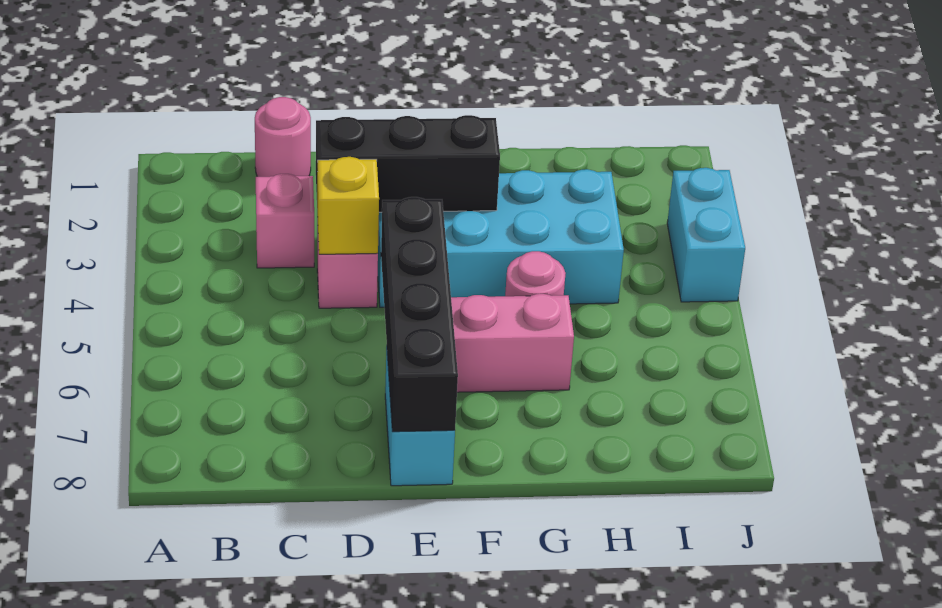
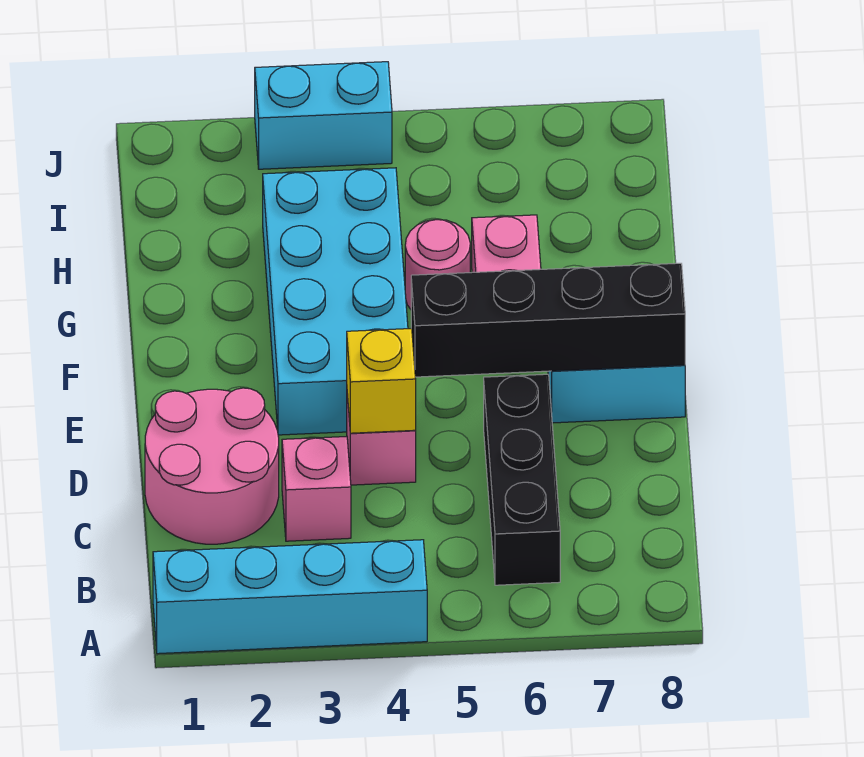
none -> cyan brick A1:A4 level 1
pink round brick C1 level 1 -> pink round brick C1:D2 level 1
black brick D3:F3 level 2 -> black brick B6:D6 level 1

